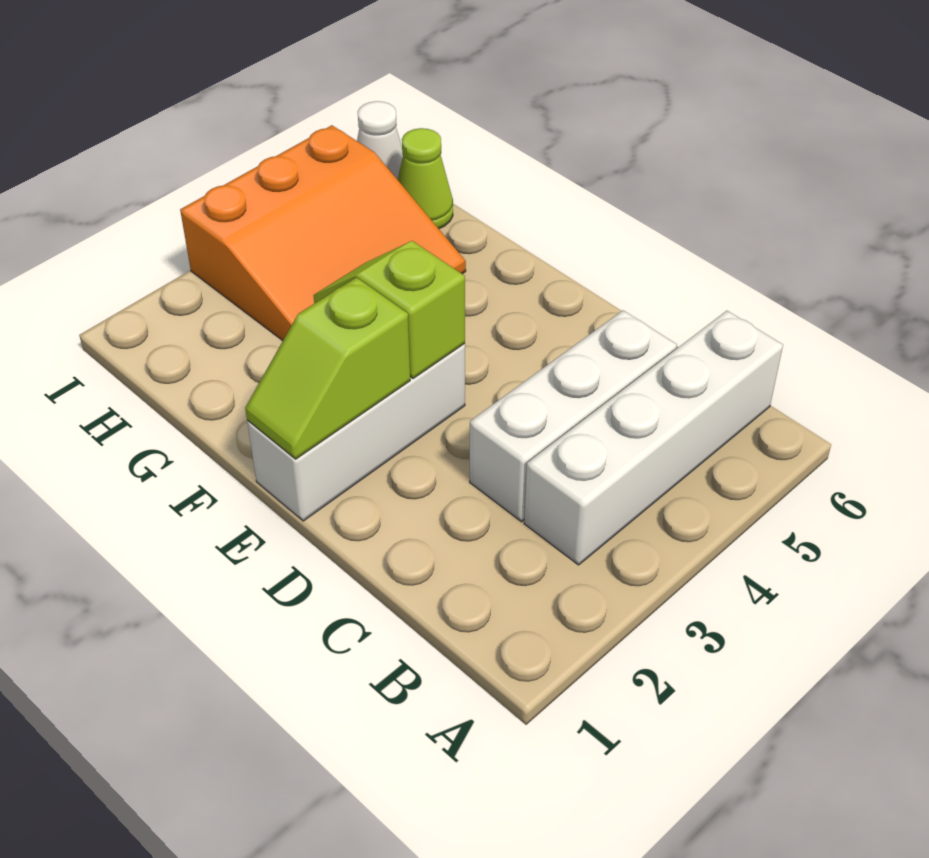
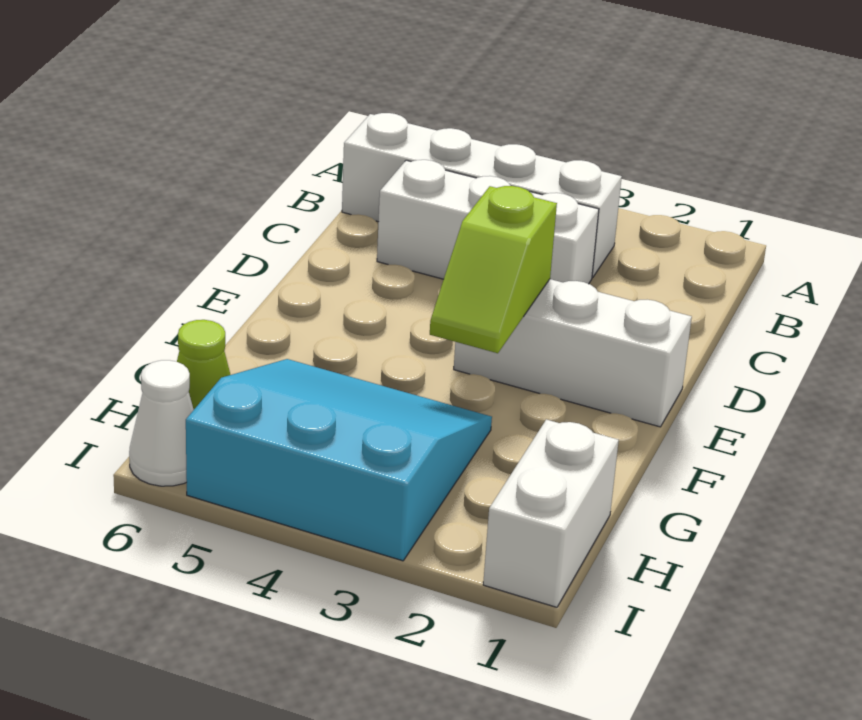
lime slope E1:E2 level 2 top 2 -> none
orange slope G3:I5 level 1 top I -> cyan slope G3:I5 level 1 top I
none -> white brick H1:I1 level 1

